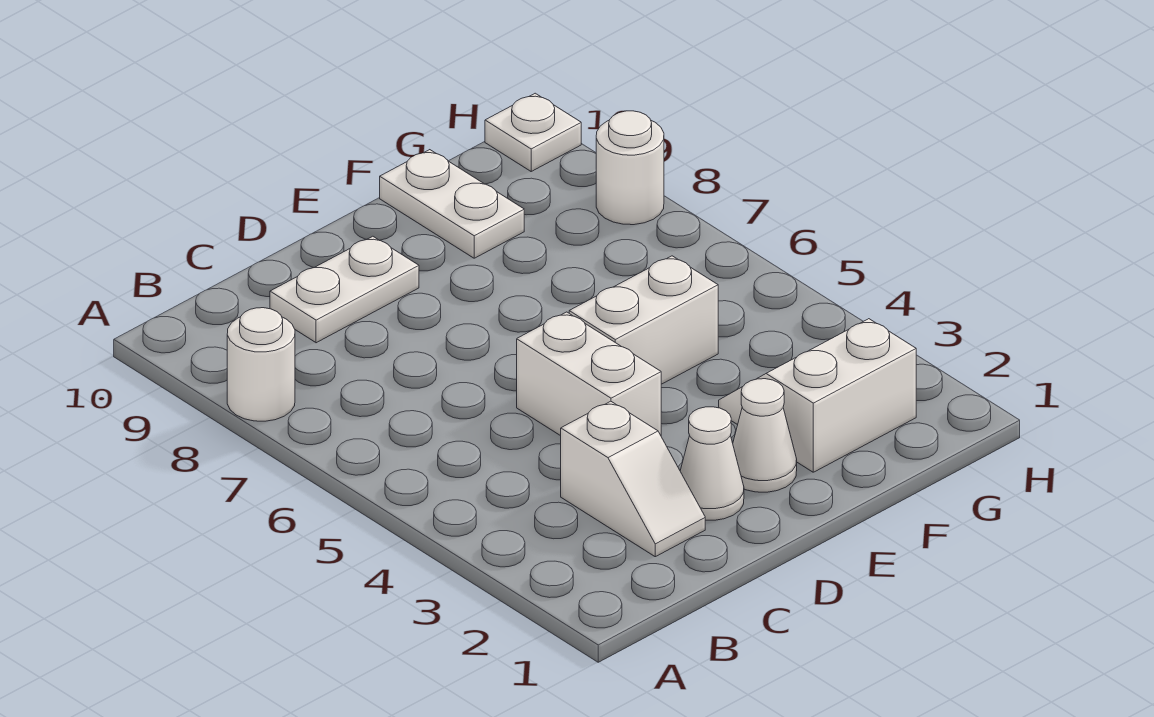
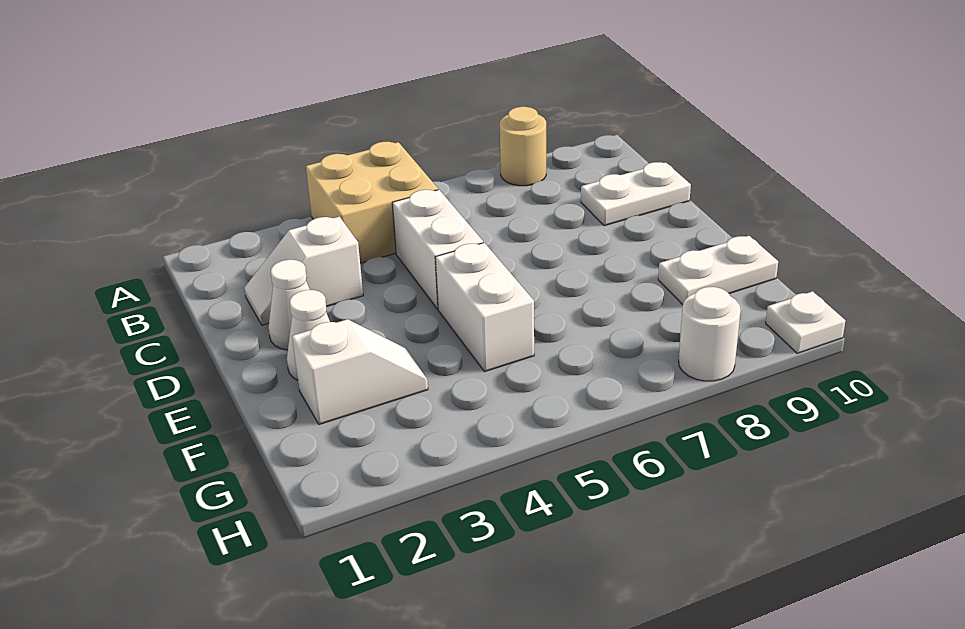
none -> tan brick A4:B5 level 1
white round brick A8 level 1 -> tan round brick A8 level 1
white plate C9:D9 level 1 -> white plate C9:C10 level 1
white brick D4:D5 level 1 -> white brick C5:D5 level 1
white slope F2:G3 level 1 top 2 -> white slope F2:F3 level 1 top 2

